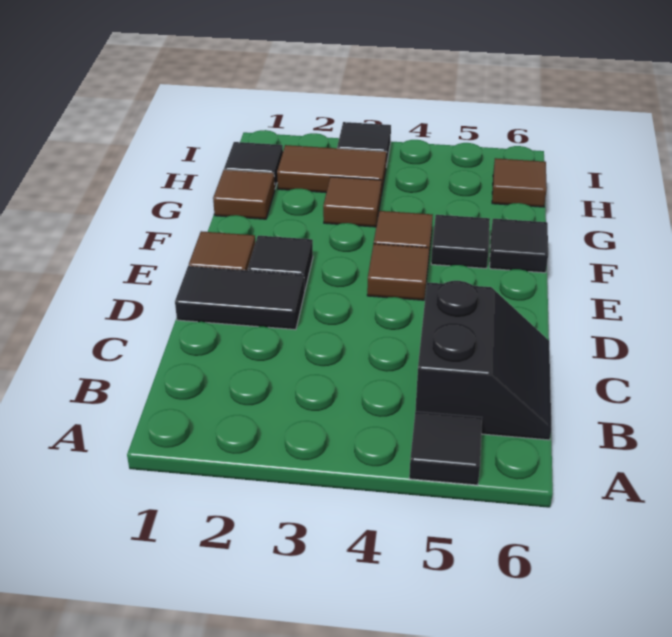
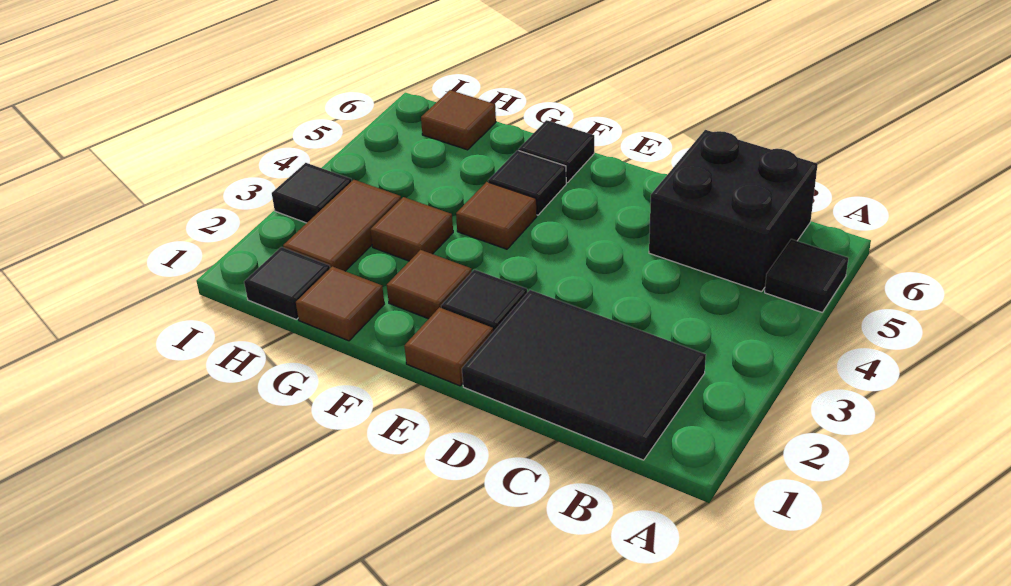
black slope B5:C6 level 1 top 5 -> black brick B5:C6 level 1
black tile D1:D2 level 1 -> black tile B1:D2 level 1
brown tile E4 level 1 -> brown tile F2 level 1

